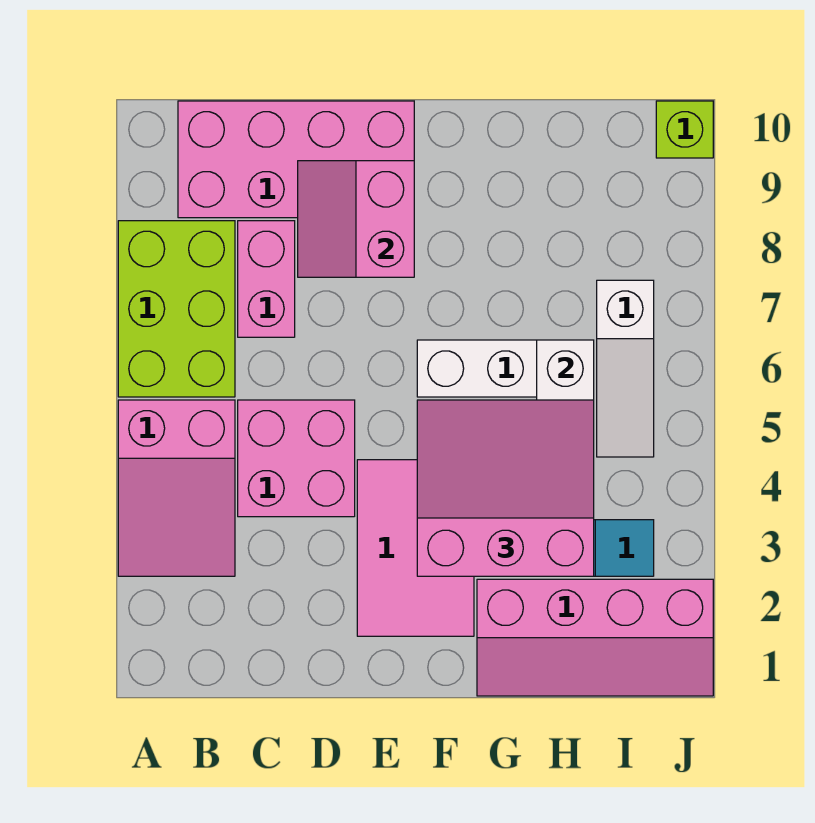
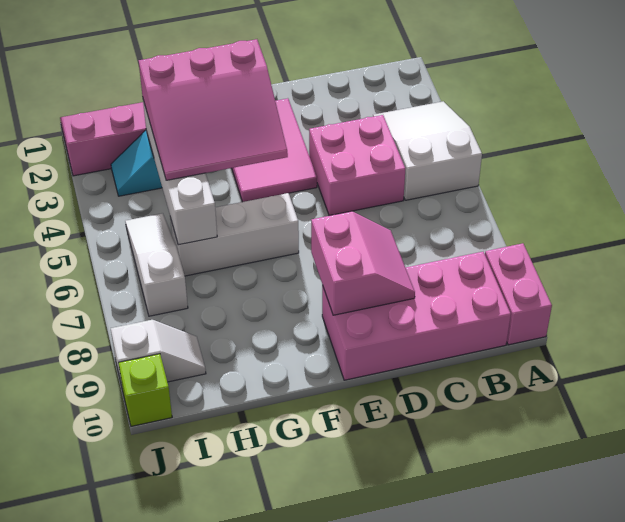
pink slope A3:B5 level 1 top 5 -> white slope A3:B5 level 1 top 5
lime brick A6:B8 level 1 -> none
pink brick C7:C8 level 1 -> pink brick A9:A10 level 1
none -> white slope I9:J9 level 1 top J

